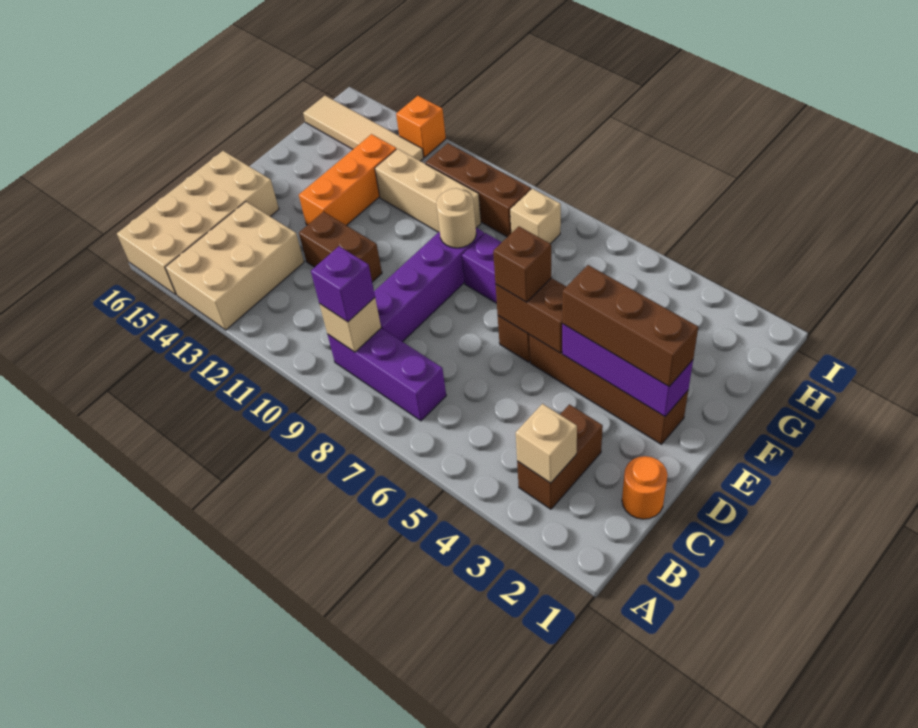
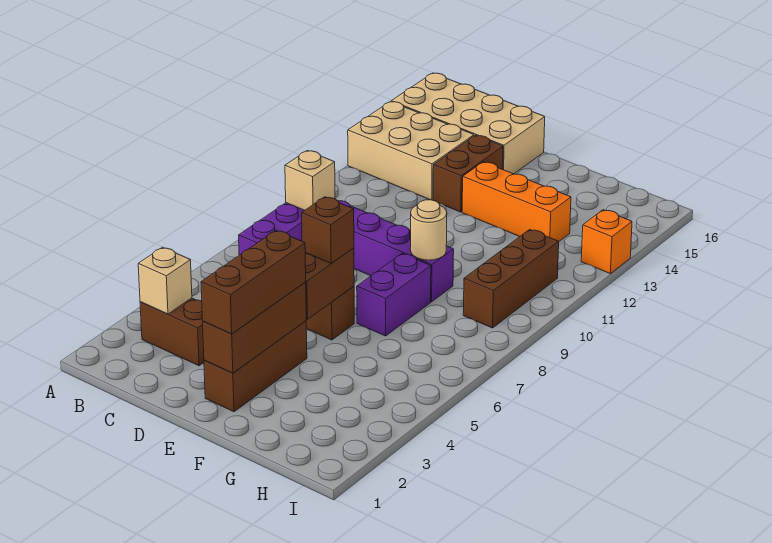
purple brick B9 level 3 -> none
orange round brick C1 level 1 -> none
brown brick D11:D12 level 1 -> brown brick D13:D14 level 1
brown brick E2:E5 level 1 -> brown brick E2:E4 level 1
purple brick E2:E4 level 2 -> brown brick E2:E4 level 2
tan brick G10:G12 level 1 -> none
tan brick H8 level 1 -> none
tan tile H13:H16 level 1 -> none

